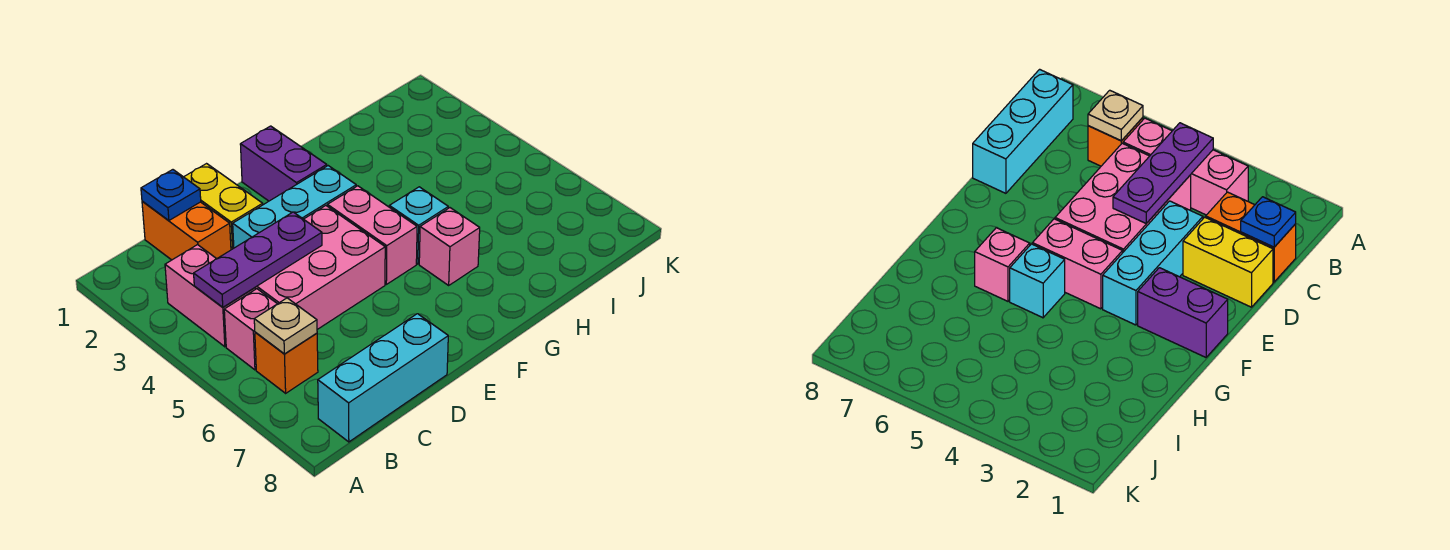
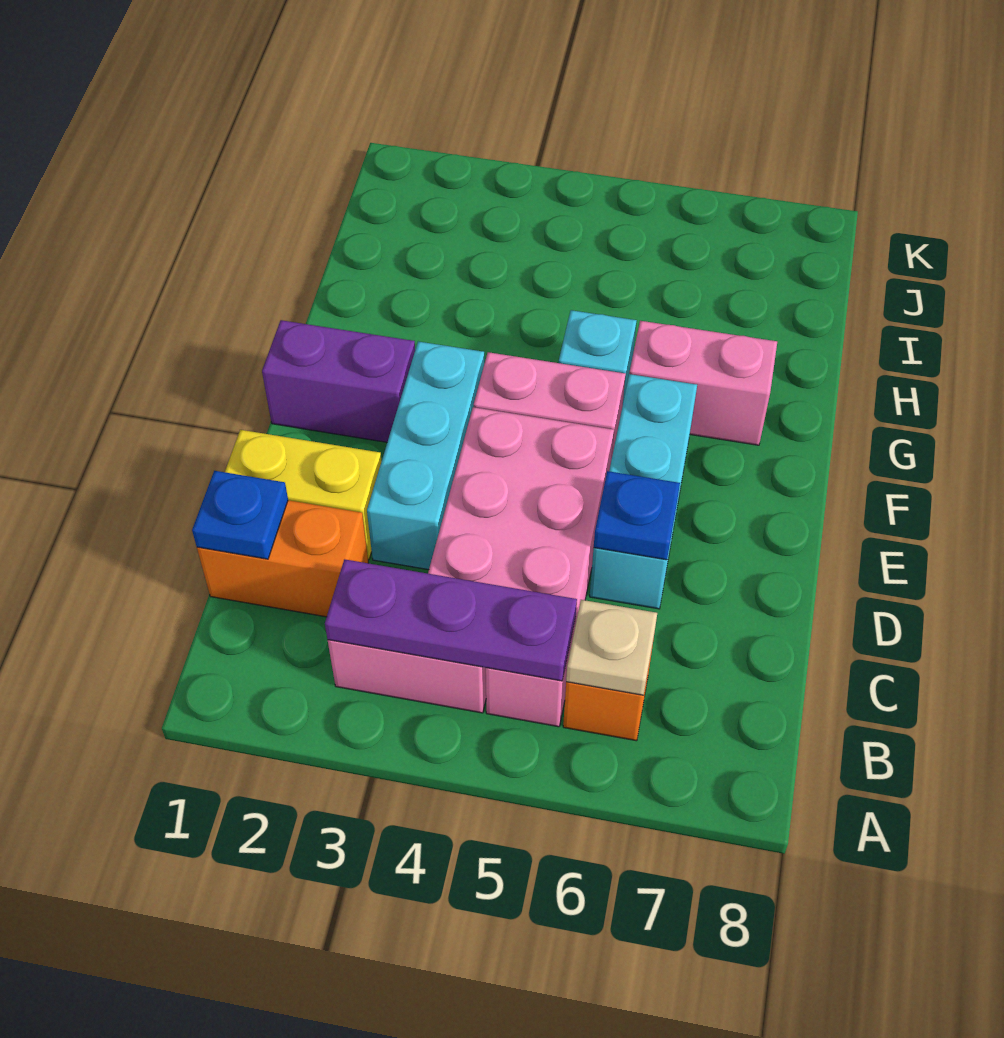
purple plate B4:D4 level 2 -> purple plate B3:B5 level 2
cyan brick B8:D8 level 1 -> cyan brick D6:F6 level 1
none -> blue plate D6 level 2
pink brick G6 level 1 -> pink brick G6:G7 level 1

